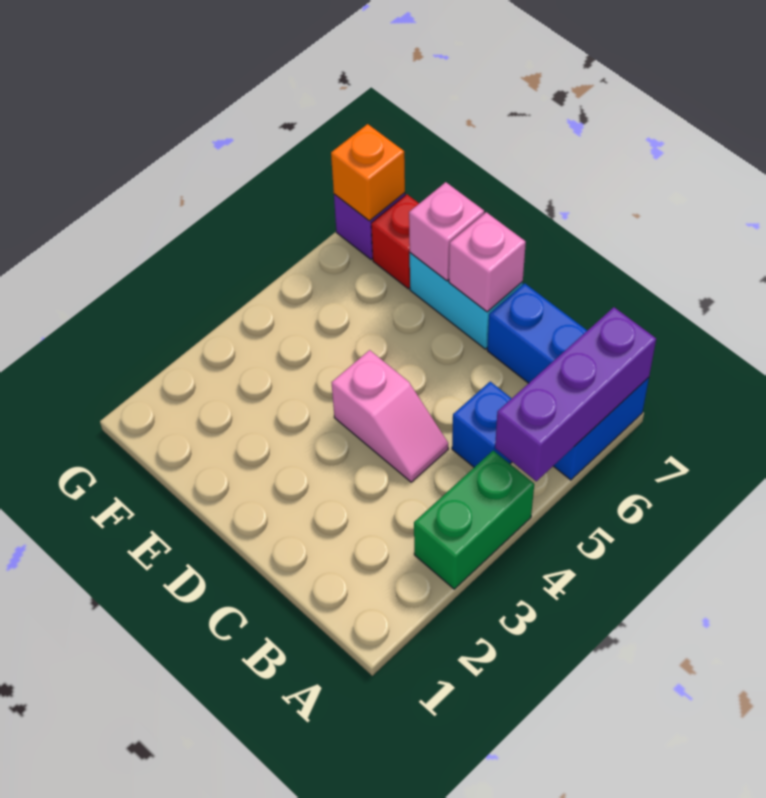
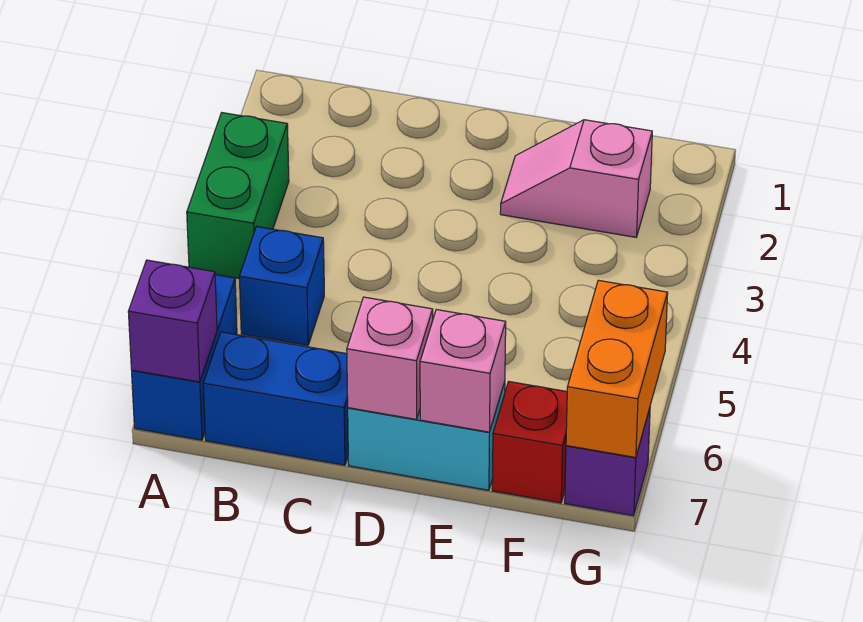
purple brick A5:A7 level 2 -> purple brick A7 level 2
pink slope C4:D4 level 1 top D -> pink slope E2:F2 level 1 top F
orange brick G7 level 2 -> orange brick G6:G7 level 2

